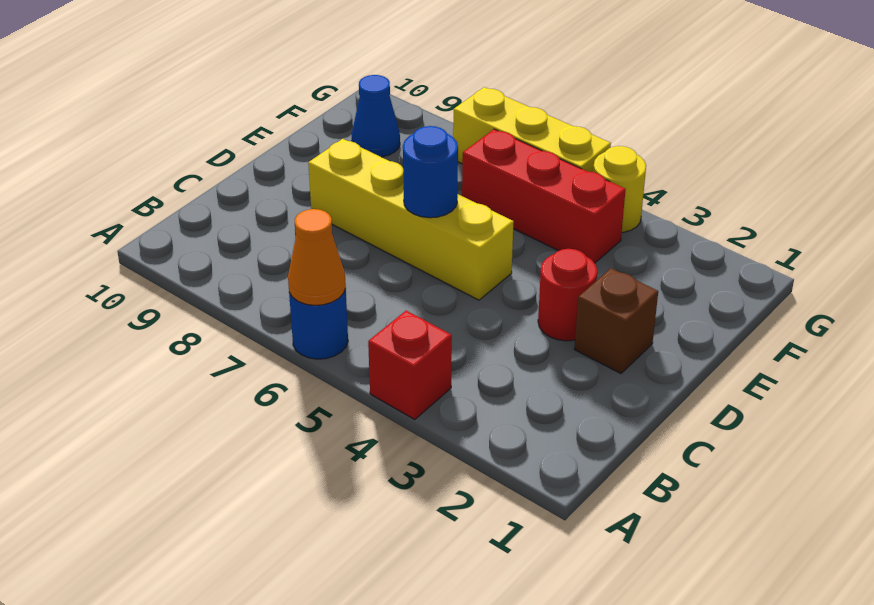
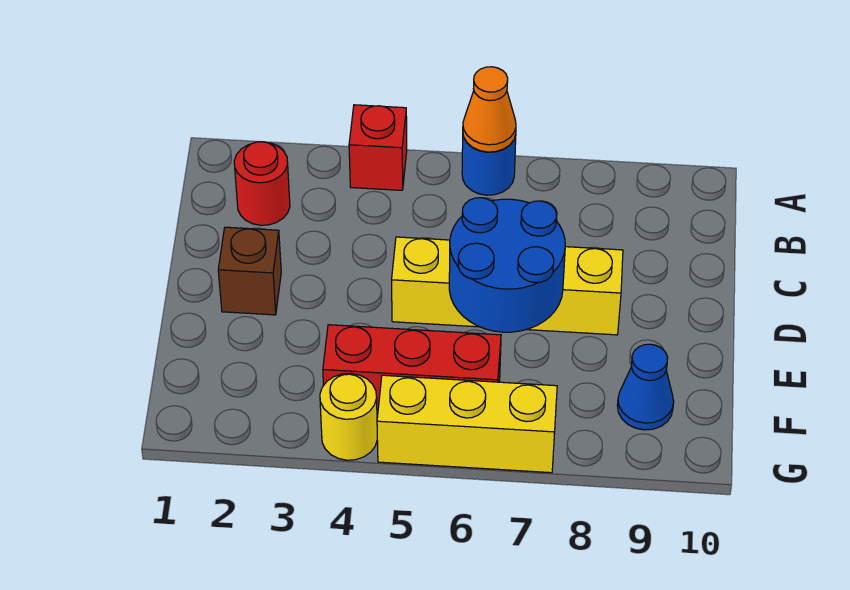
red round brick D3 level 1 -> red round brick B2 level 1
blue round brick D6 level 2 -> blue round brick D6:E7 level 2

